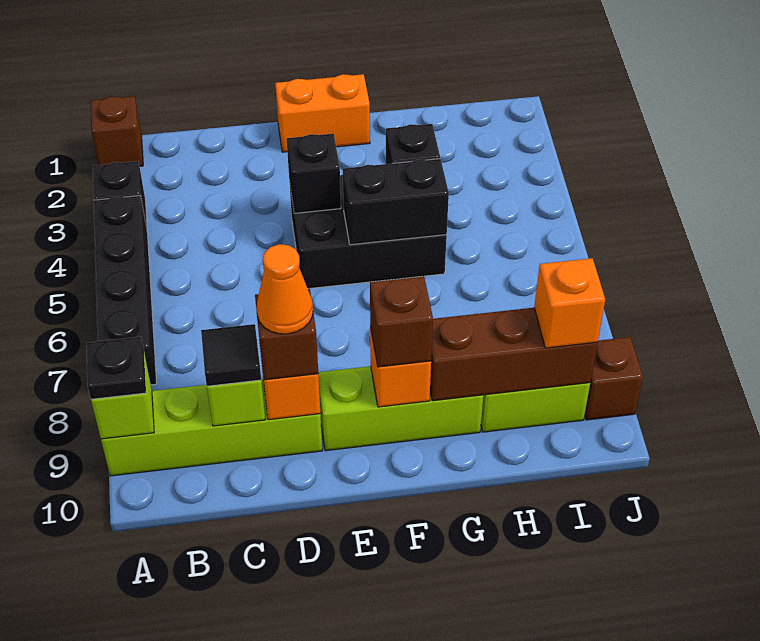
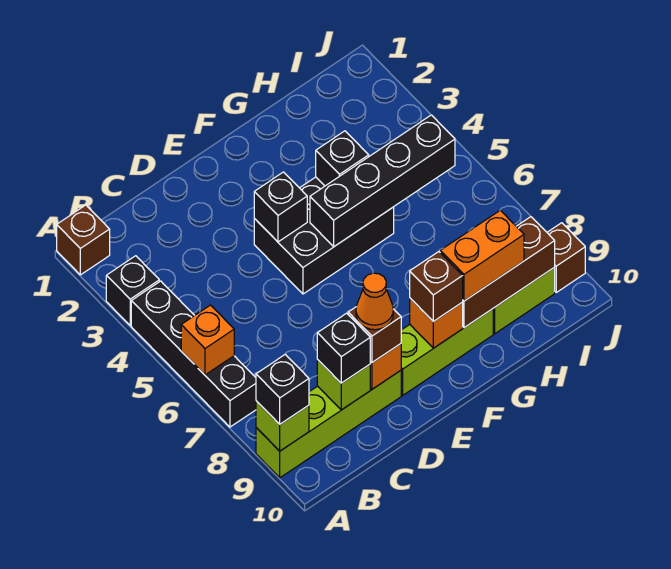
black plate A9 level 3 -> black brick A9 level 3
black tile C9 level 3 -> black brick C9 level 3
orange brick E1:F1 level 1 -> orange brick G9:H9 level 3
black brick F5:G5 level 2 -> black brick F5:I5 level 2
orange brick I9 level 3 -> orange brick A6 level 2

